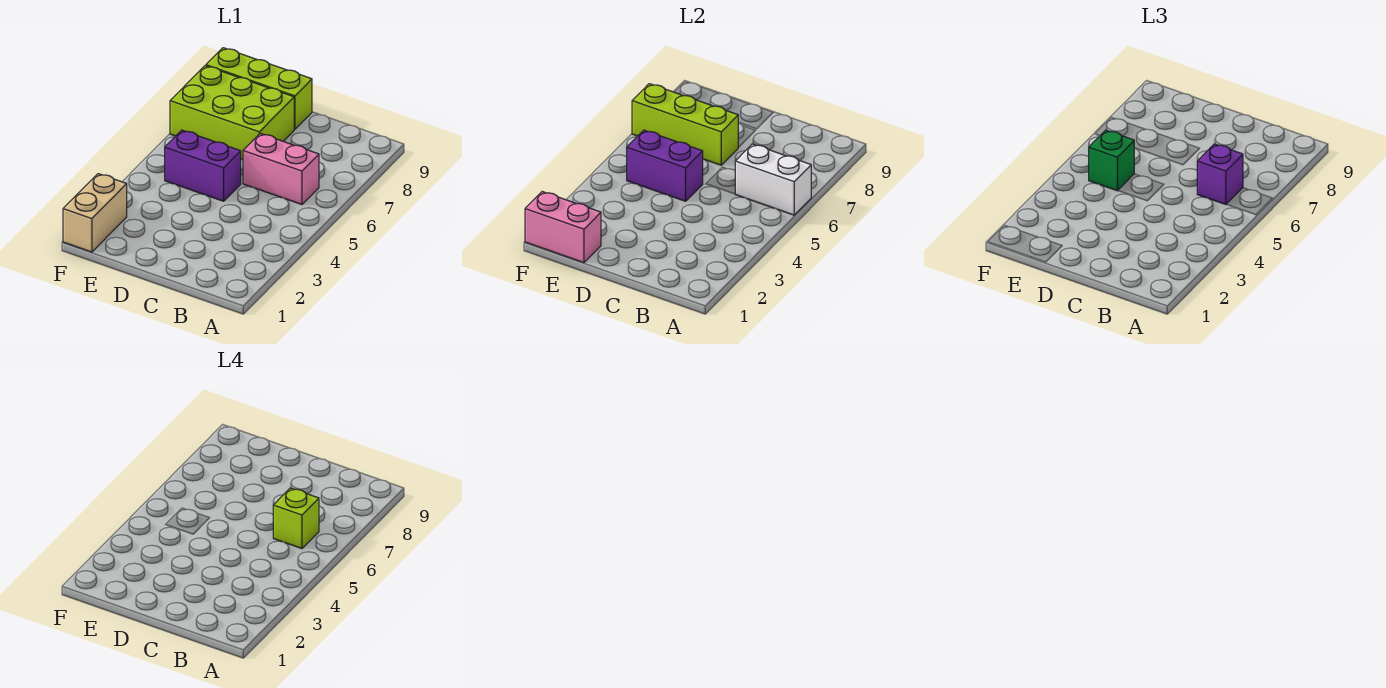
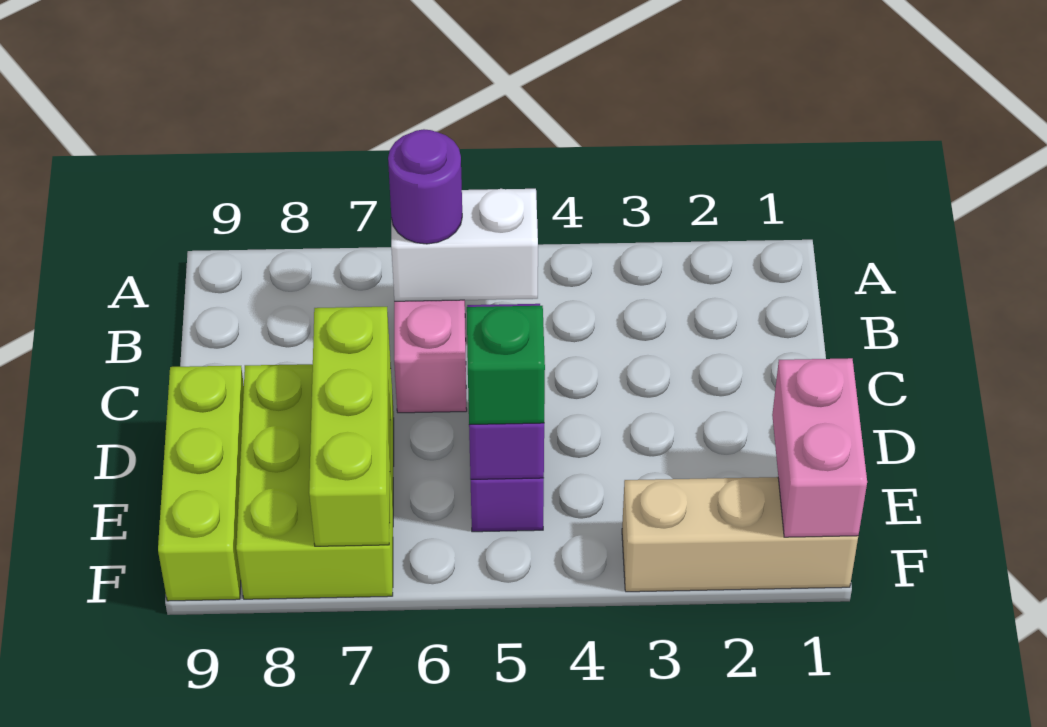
white brick A6:B6 level 2 -> white brick B5:B6 level 2
purple brick B6 level 3 -> purple round brick B6 level 3
lime brick B6 level 4 -> none
tan brick F1:F2 level 1 -> tan brick F1:F3 level 1

